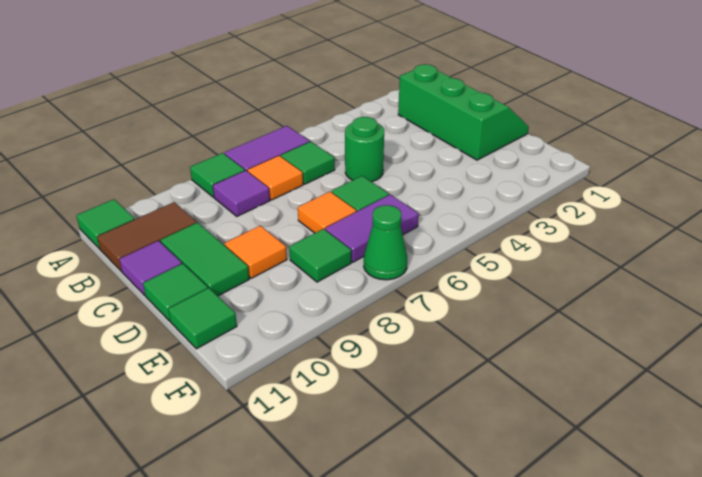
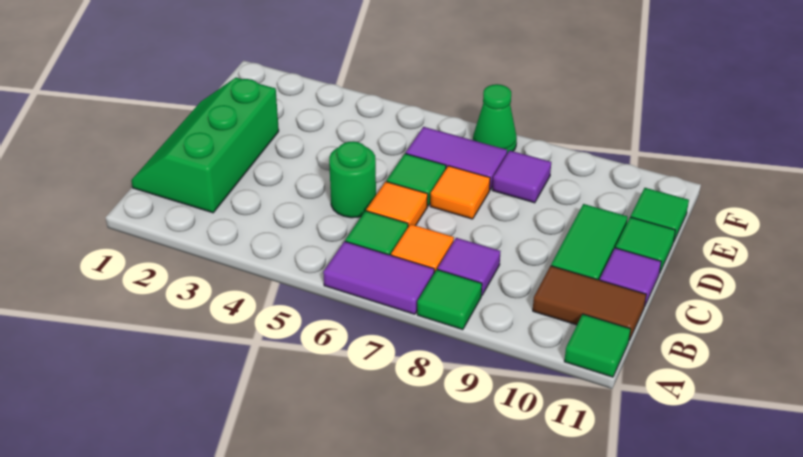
orange tile D9 level 1 -> orange tile C6 level 1
green tile E8 level 1 -> purple tile E8 level 1

